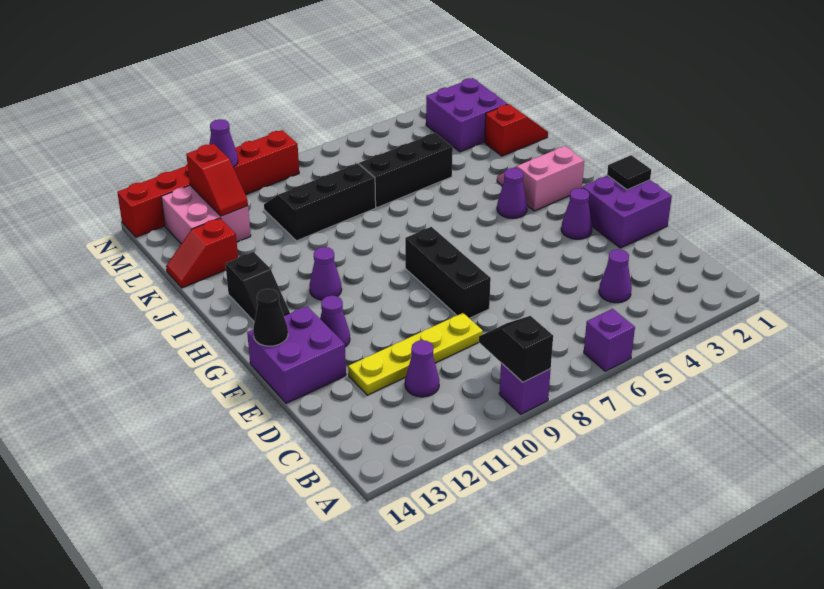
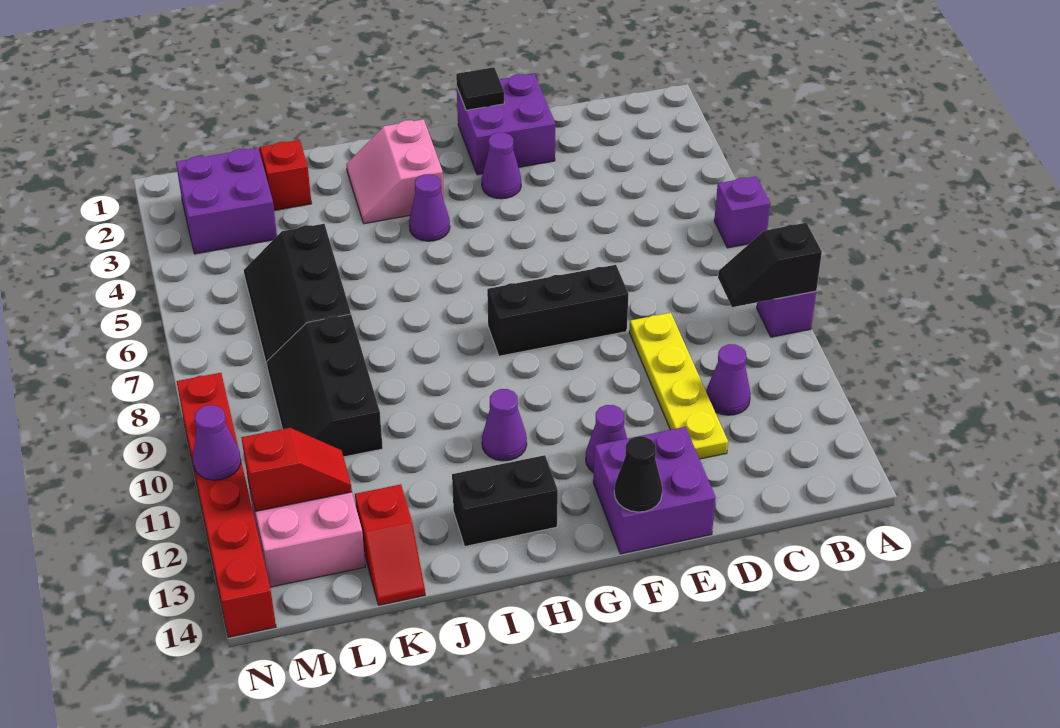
purple cone C4 level 1 -> none
black slope H13:I13 level 1 top I -> black brick H13:I13 level 1

